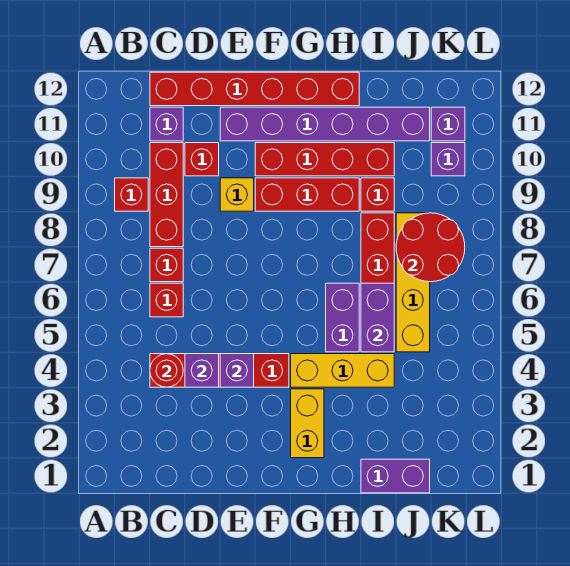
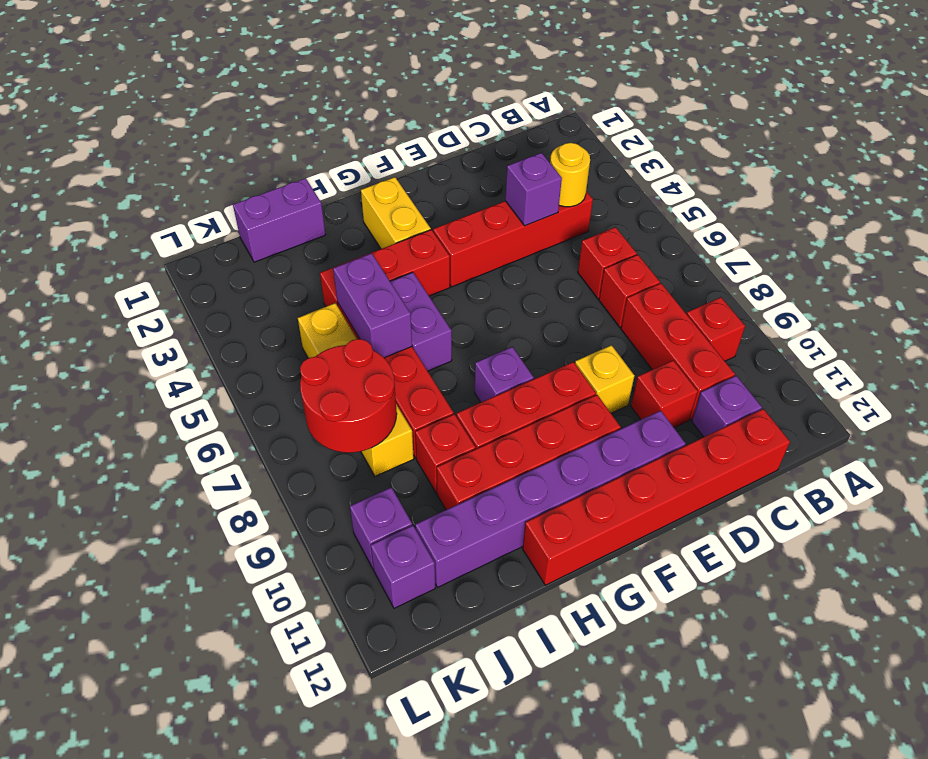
red round brick C4 level 2 -> yellow round brick C4 level 2
purple brick E4 level 2 -> purple brick G8 level 1
yellow brick G4:I4 level 1 -> red brick G4:I4 level 1

